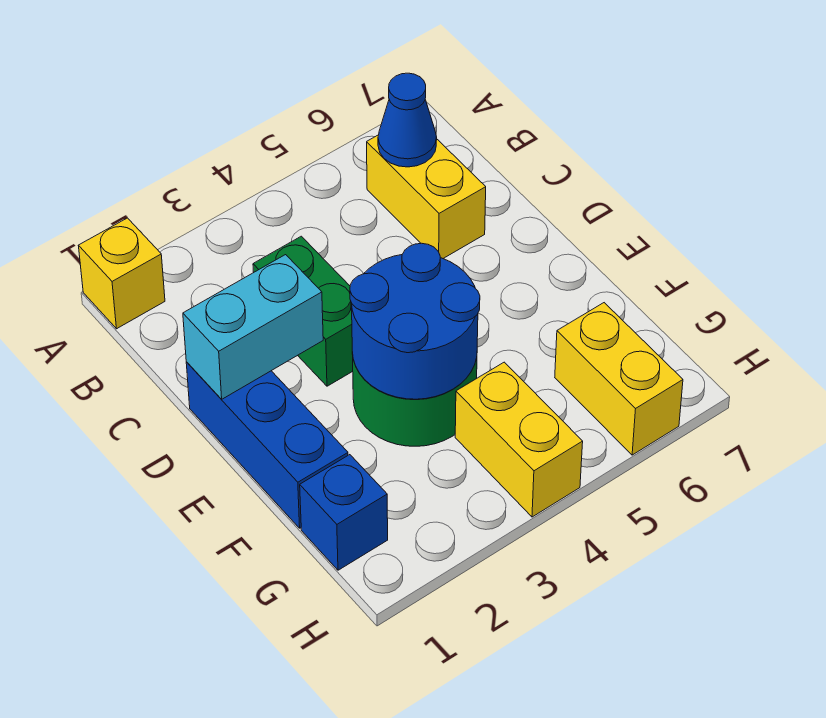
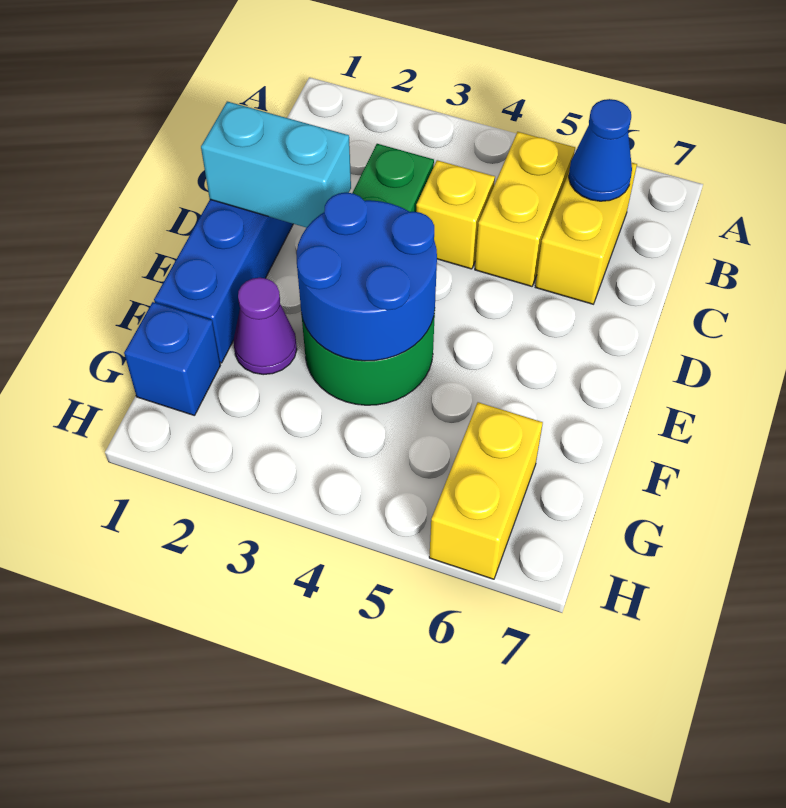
yellow brick A1 level 1 -> yellow brick C4 level 1
none -> purple cone F2 level 1
yellow brick G4:H4 level 1 -> yellow brick B5:C5 level 1

